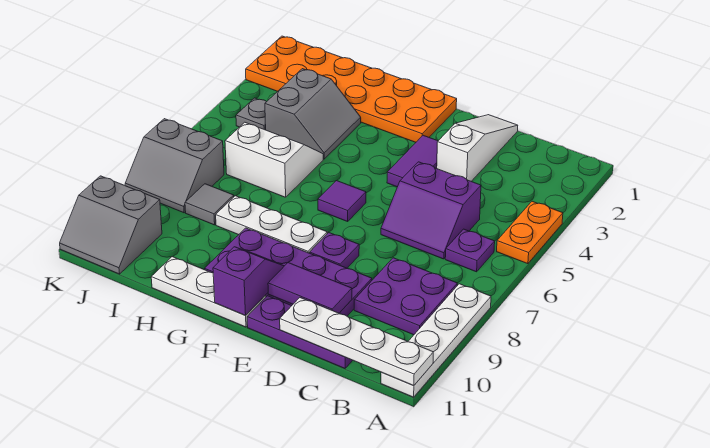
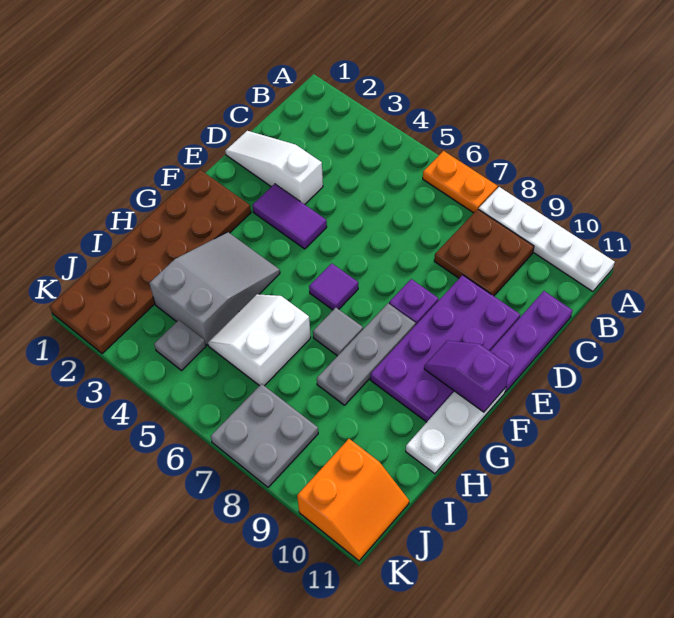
orange plate A4:A5 level 1 -> orange plate A6:A7 level 1
white plate A11:D11 level 2 -> none
purple plate B6 level 1 -> none
purple plate B8:C9 level 1 -> brown plate B8:C9 level 1
purple slope C5:D6 level 1 top 5 -> none
purple tile D10:E10 level 2 -> none
orange plate F1:K2 level 1 -> brown plate F1:K2 level 1
white plate F8:H8 level 1 -> grey plate F8:H8 level 1
grey slope H3:I4 level 1 top I -> grey slope G3:I4 level 1 top I
grey tile I8 level 1 -> grey tile G7 level 1
grey slope J7:K8 level 1 top 7 -> grey plate J7:K8 level 1
grey slope J10:K11 level 1 top 10 -> orange slope J10:K11 level 1 top 10

